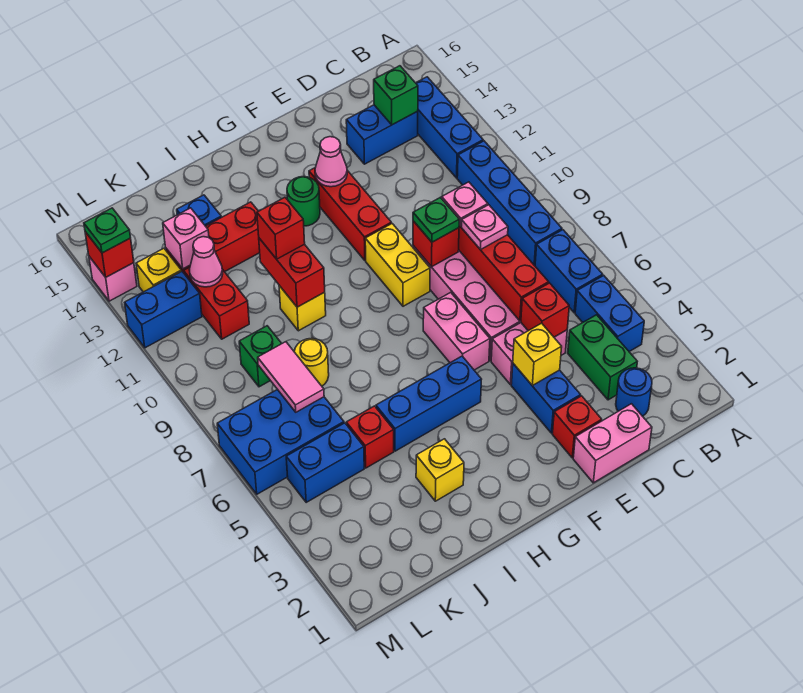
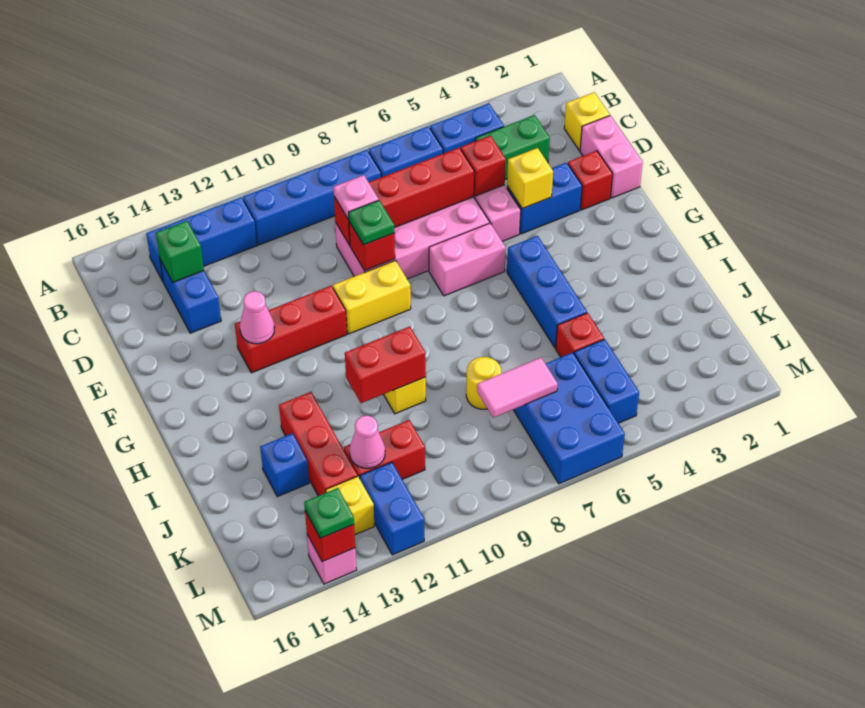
blue round brick C2 level 1 -> none
pink plate D8 level 3 -> none
green round brick G13 level 1 -> none
yellow brick I3 level 1 -> yellow brick C1 level 1
red brick I11 level 3 -> none
green brick K9 level 1 -> none
pink brick K13 level 2 -> none

